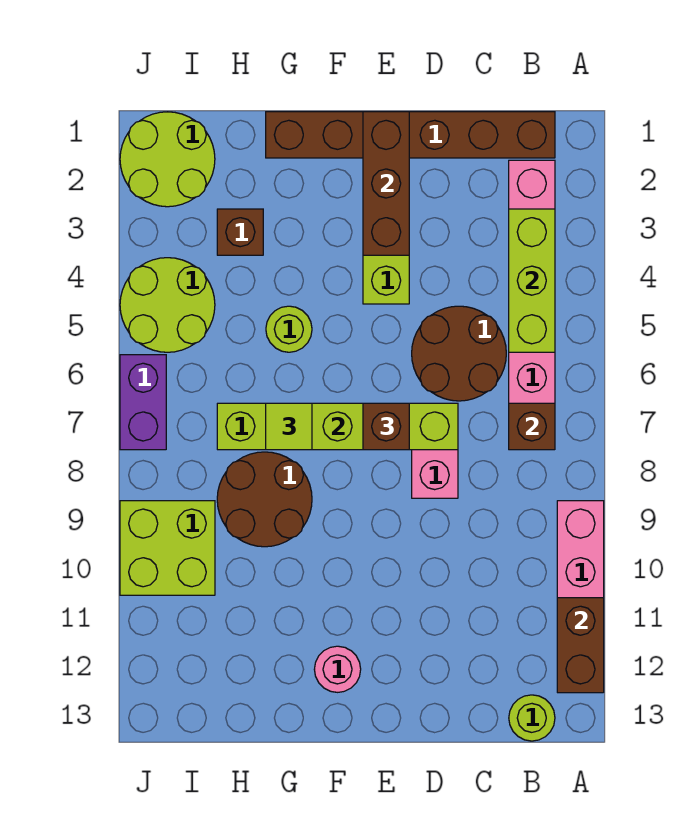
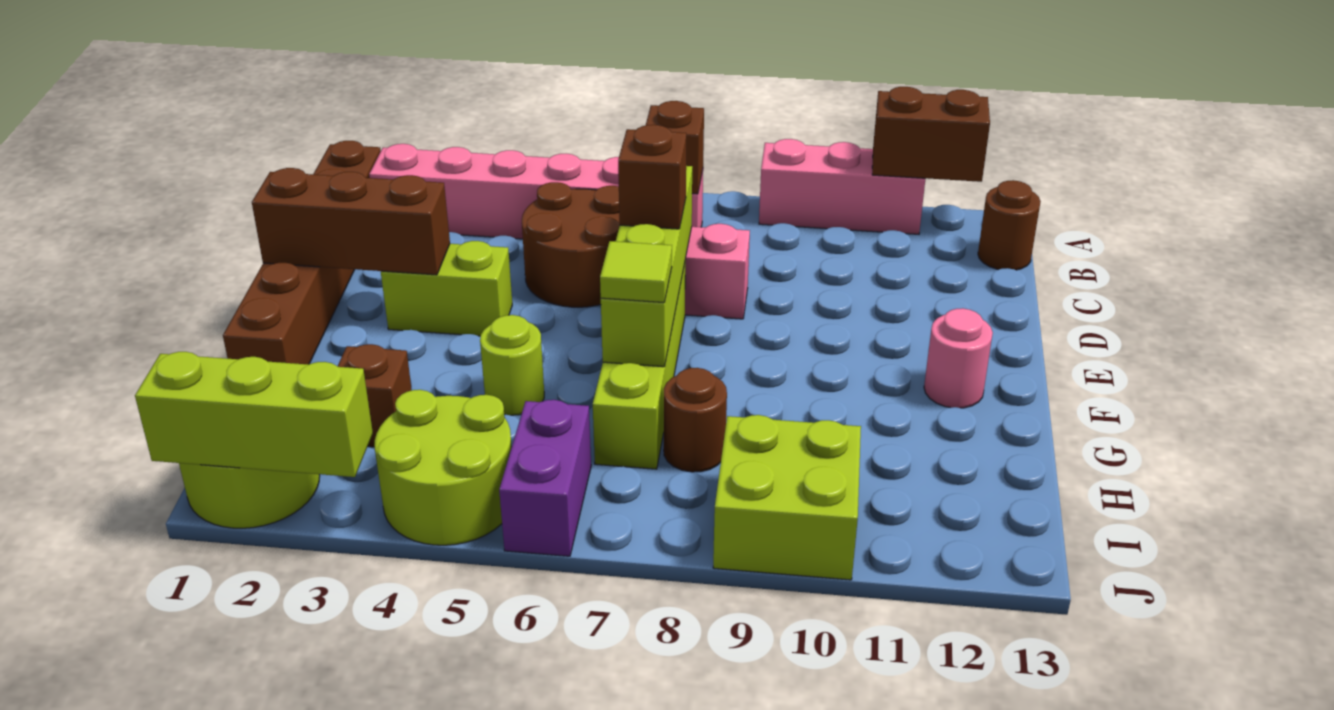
lime brick B3:B5 level 2 -> lime brick J1:J3 level 2
lime round brick B13 level 1 -> brown round brick B13 level 1
brown round brick G8:H9 level 1 -> brown round brick H8 level 1
purple brick J6:J7 level 1 -> purple brick I6:J6 level 1

